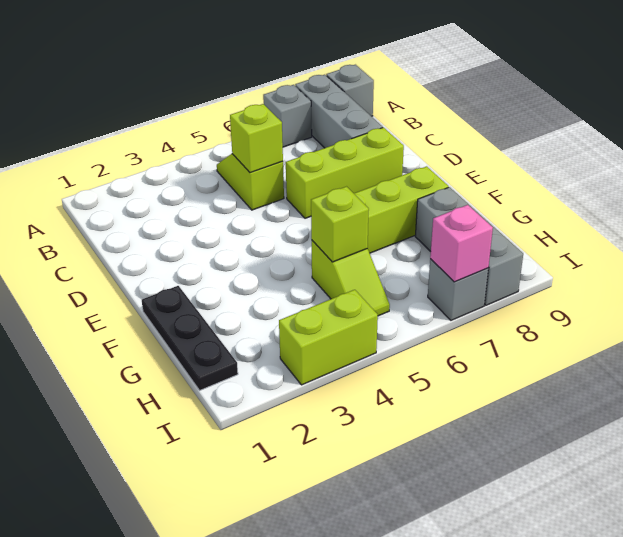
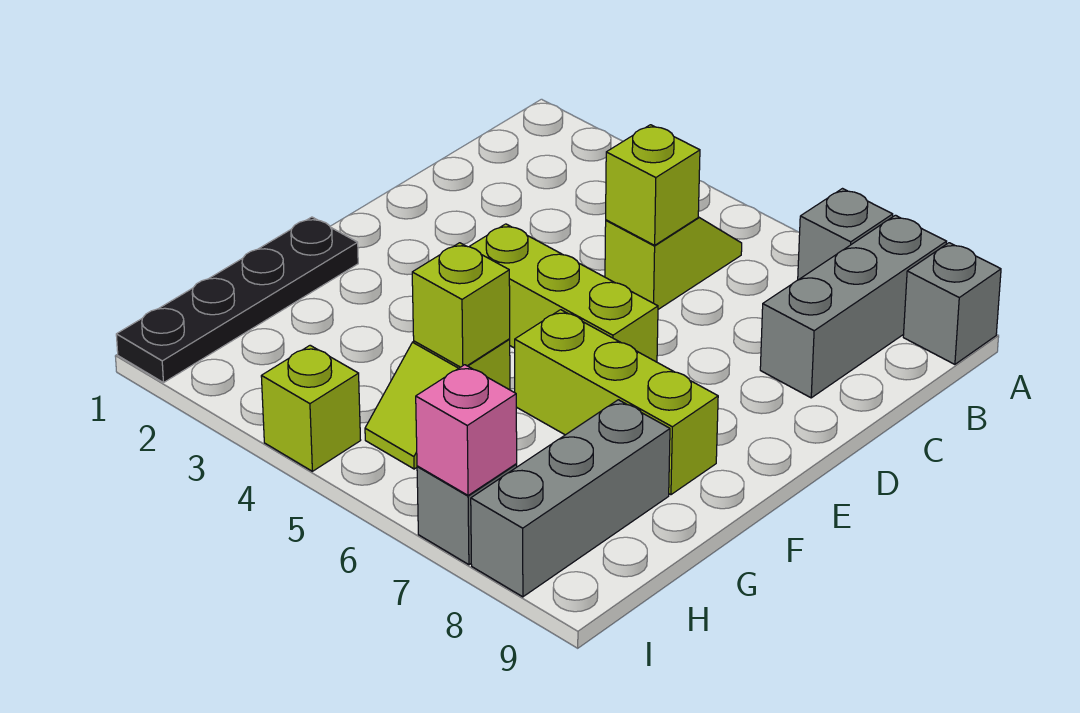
lime brick D6:D8 level 1 -> lime brick E4:E6 level 1
black plate F1:H1 level 1 -> black plate F1:I1 level 1
lime brick I3:I4 level 1 -> lime brick I4 level 1

